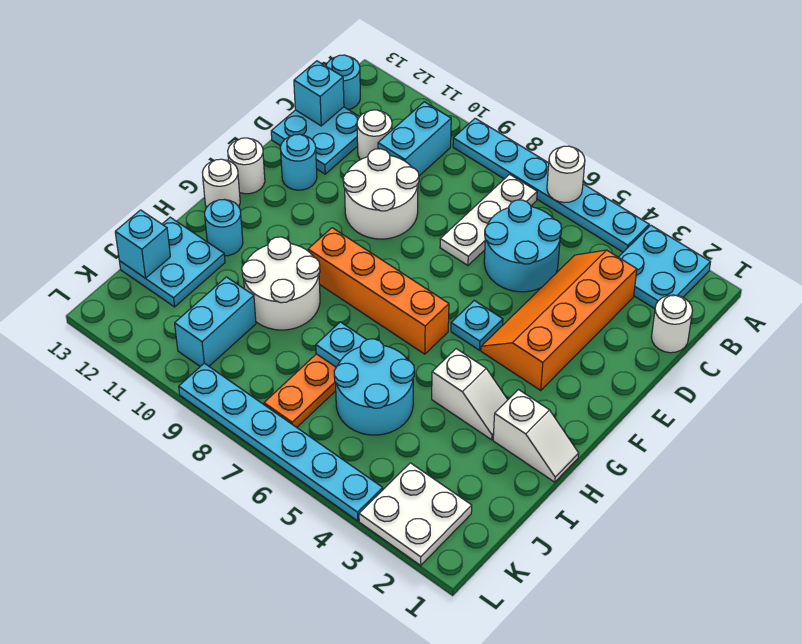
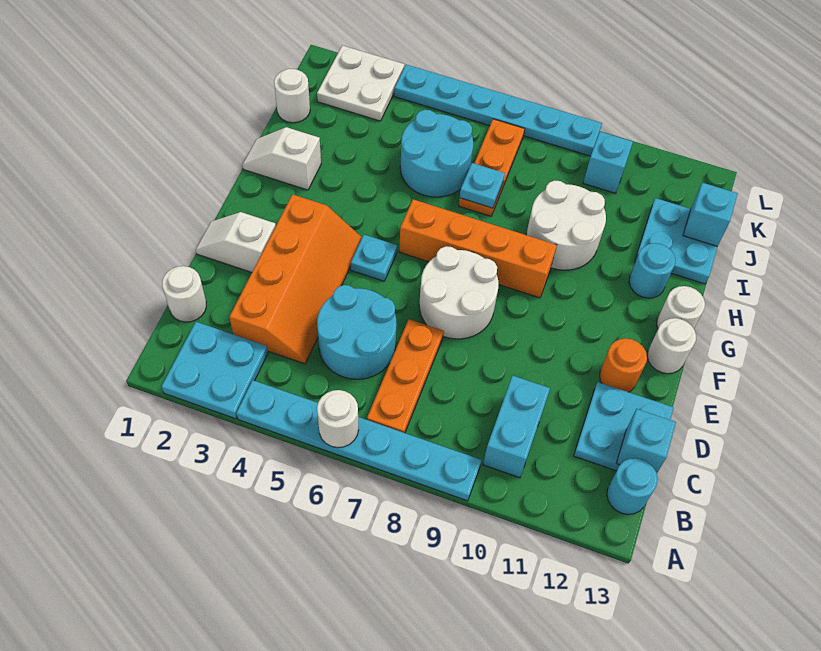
white plate B7:D7 level 1 -> orange plate B7:D7 level 1
white round brick C11 level 1 -> white round brick J1 level 1
white round brick D9:E10 level 1 -> white round brick E7:F8 level 1
cyan round brick E12 level 1 -> orange round brick E12 level 1
white slope H3:H4 level 1 top 4 -> white slope E1:E2 level 1 top 2
cyan brick J10:K10 level 1 -> cyan brick K10 level 1

